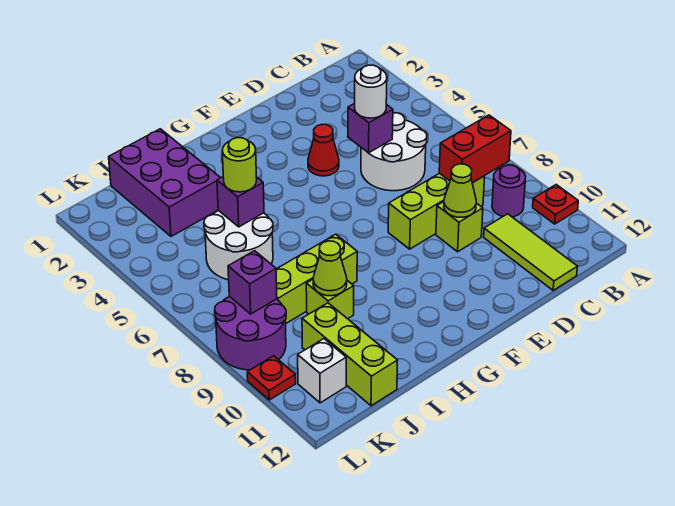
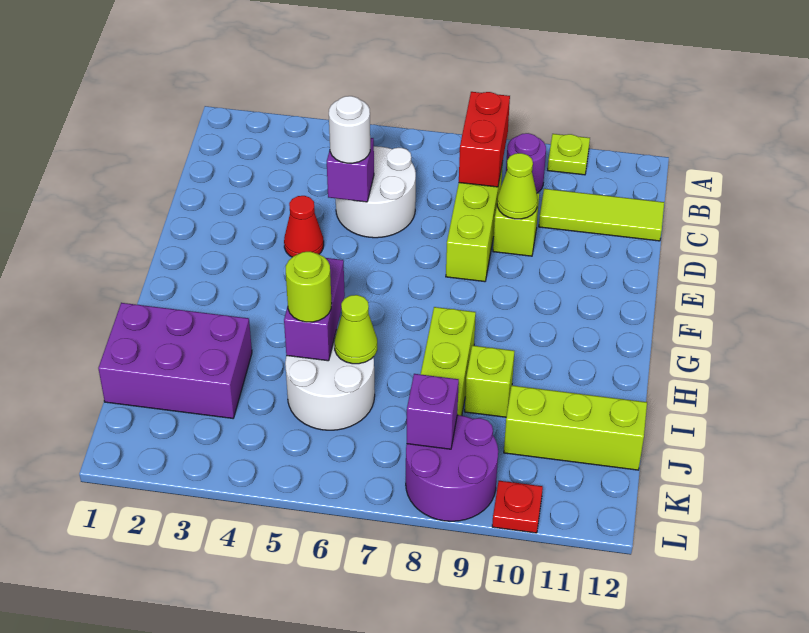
red plate A10 level 1 -> lime plate A10 level 1
purple brick I5 level 2 -> purple brick H5:I5 level 2
lime cone I9 level 2 -> lime cone I6 level 2
white brick K11 level 1 -> none

